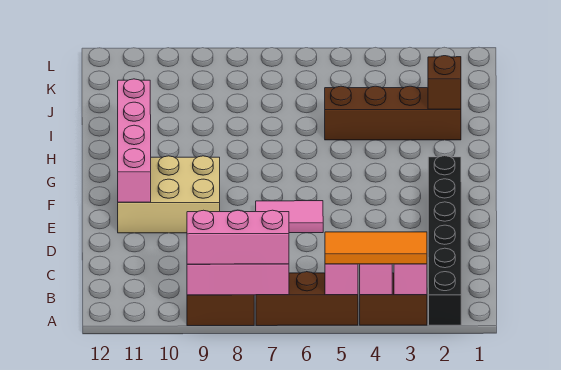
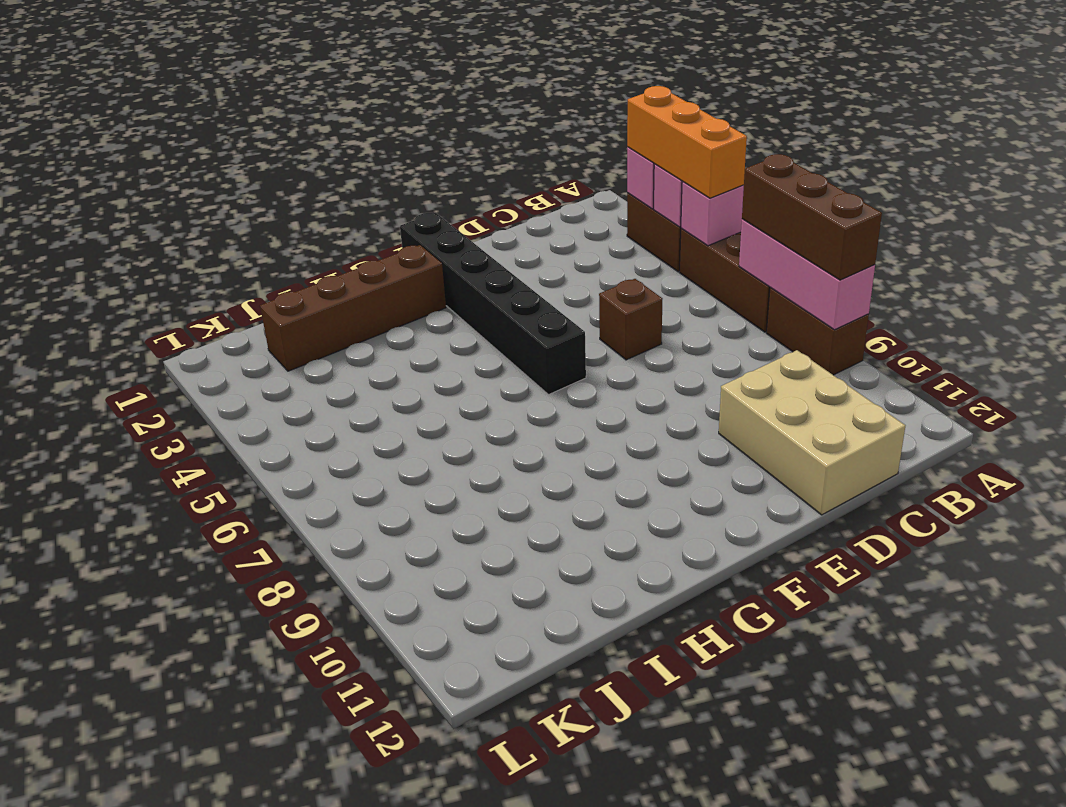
black brick A2:F2 level 1 -> black brick F1:F6 level 1
orange tile A3:A5 level 3 -> orange brick A3:A5 level 3
pink brick A7:A9 level 3 -> brown brick A7:A9 level 3
pink tile E6:E7 level 1 -> none
tan brick E9:F11 level 1 -> tan brick C10:D12 level 1
pink brick E11:H11 level 2 -> none
brown brick I2:I5 level 1 -> brown brick G2:J2 level 1
brown brick I2 level 2 -> brown brick D6 level 1

